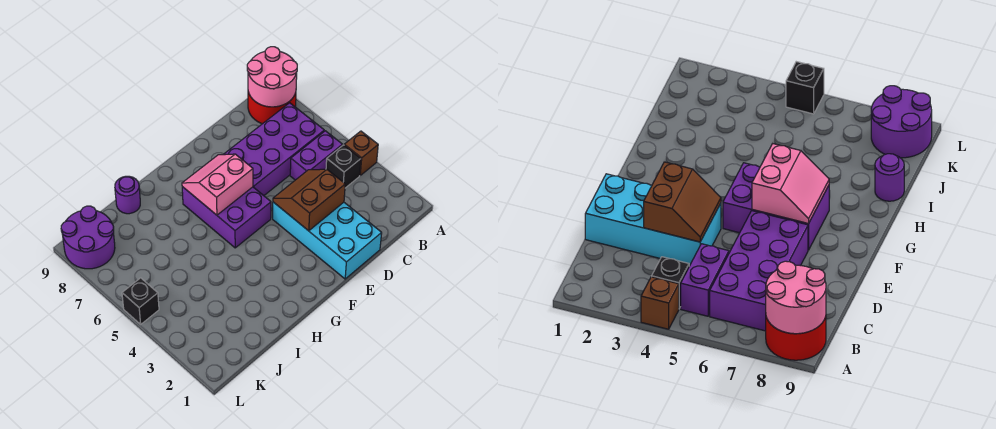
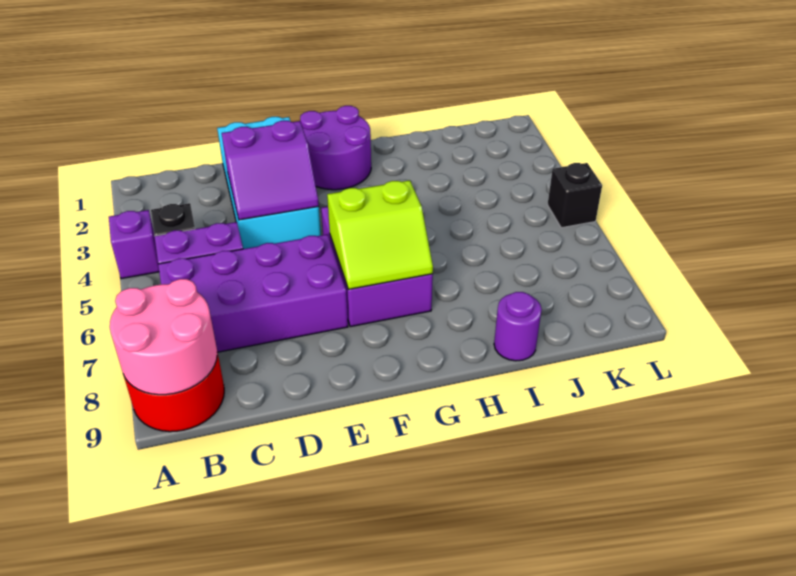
brown brick A4 level 1 -> purple brick A4 level 1
brown slope D3:E4 level 2 top 3 -> purple slope D3:E4 level 2 top 3
pink slope F6:G7 level 2 top 6 -> lime slope F6:G7 level 2 top 6
purple round brick K8:L9 level 1 -> purple round brick F1:G2 level 1

